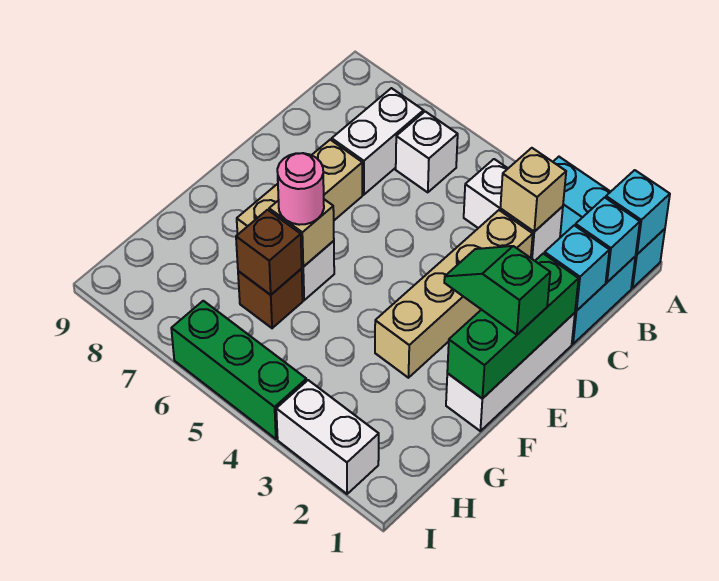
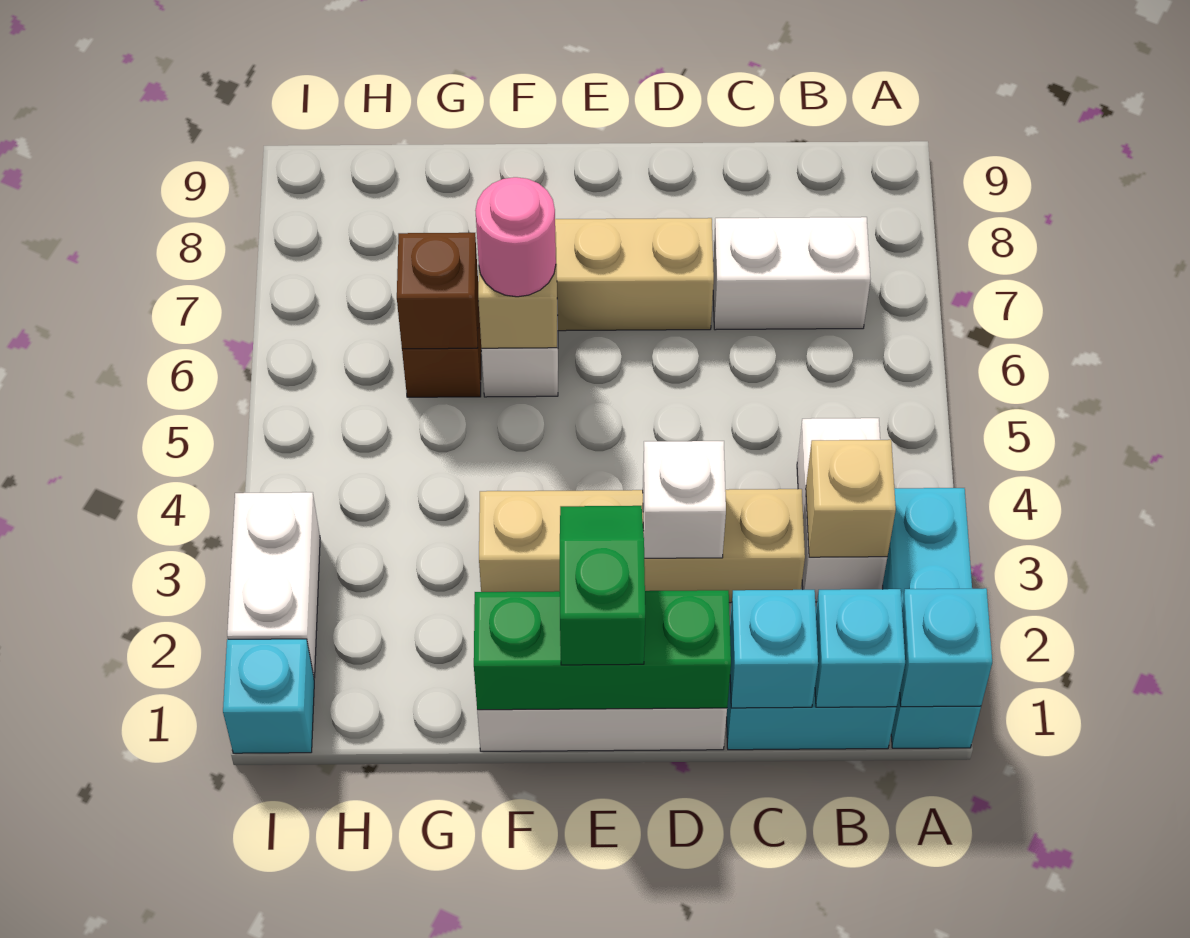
white brick B6 level 1 -> white brick D3 level 2
none -> cyan brick I1 level 1
green brick I4:I6 level 1 -> none

